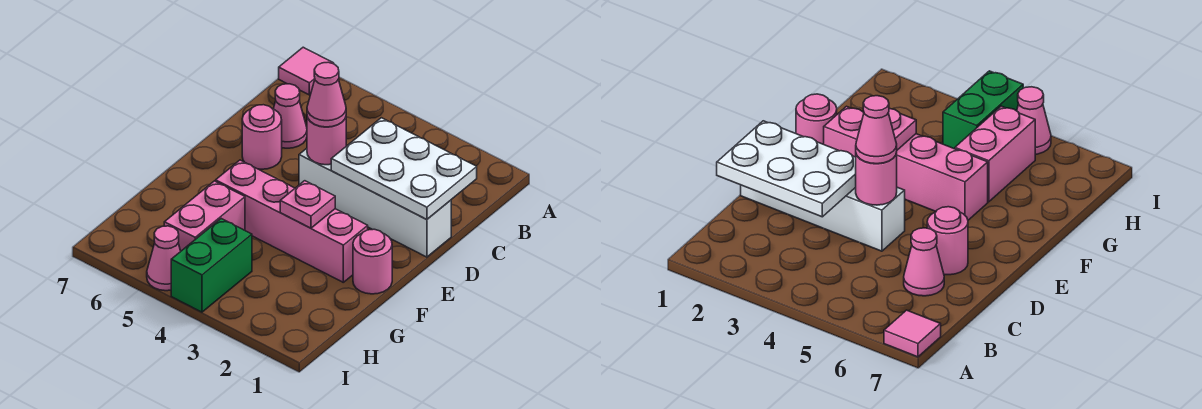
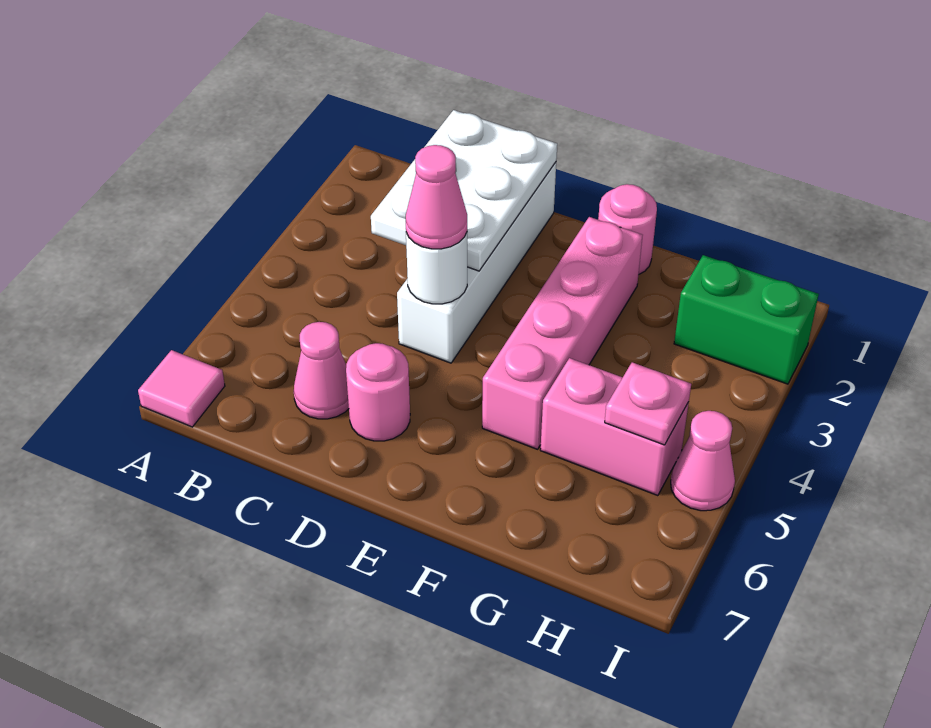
pink round brick D4 level 2 -> white round brick D4 level 2
pink plate F3 level 2 -> pink plate H5 level 2
green brick H4:I4 level 1 -> green brick H2:I2 level 1

